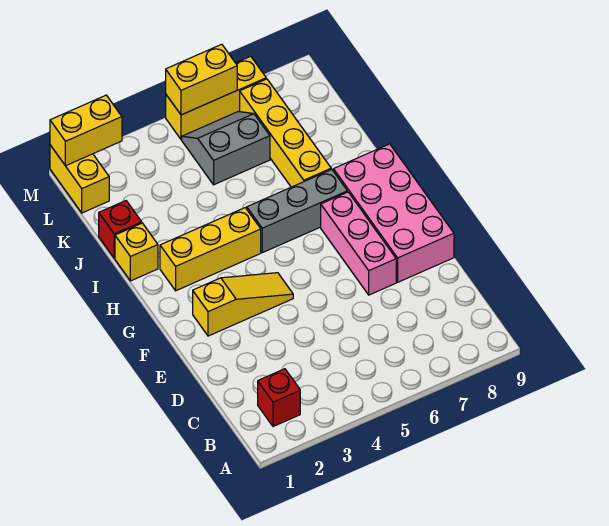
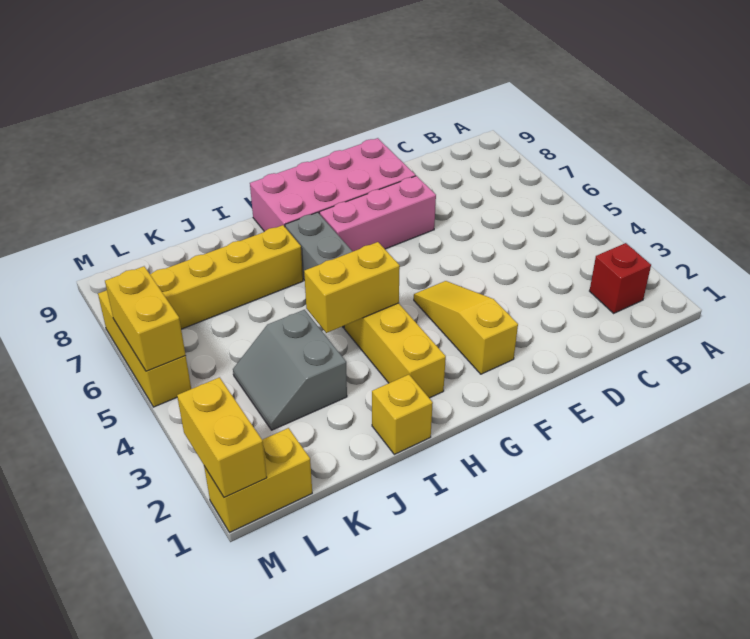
none -> yellow brick H4:I4 level 2
red brick J1 level 1 -> none
grey slope K5:L6 level 1 top K -> grey slope J3:K4 level 1 top J

